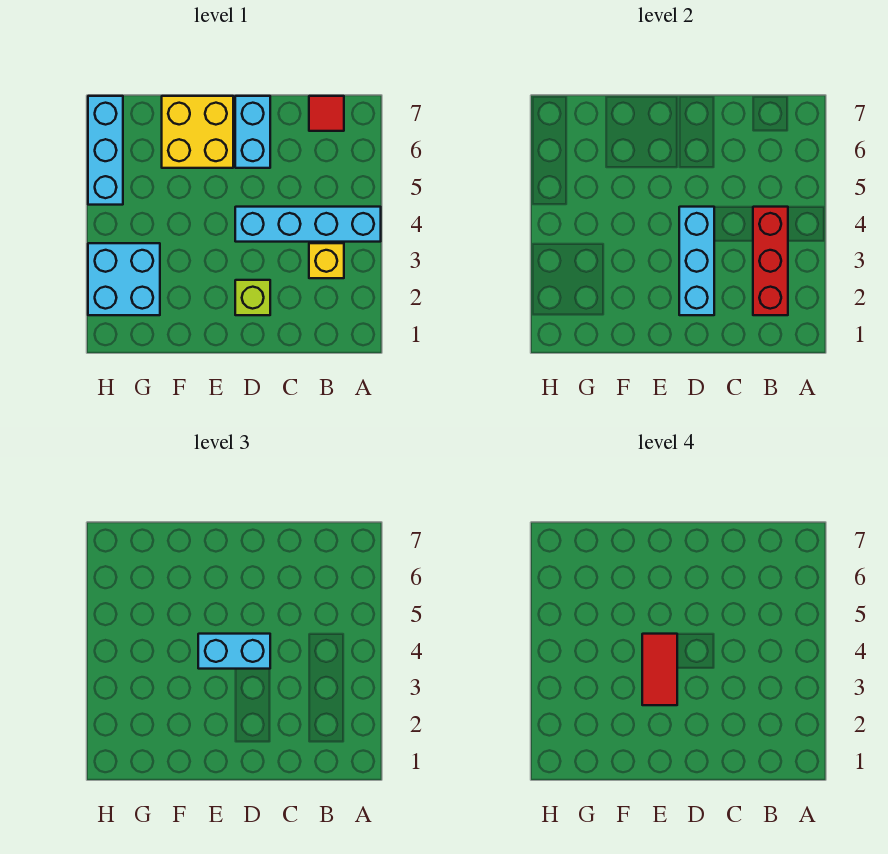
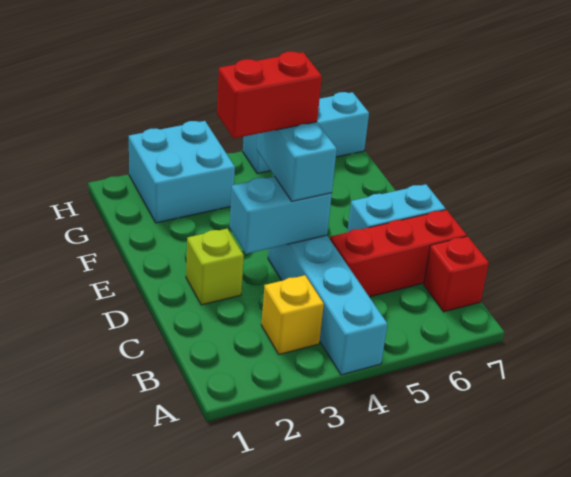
red brick B2:B4 level 2 -> red brick C5:C7 level 1
red tile B7 level 1 -> red brick B7 level 1
cyan brick D2:D4 level 2 -> cyan brick D3:D4 level 2
red tile E3:E4 level 4 -> red brick E3:E4 level 4
yellow brick E6:F7 level 1 -> none

